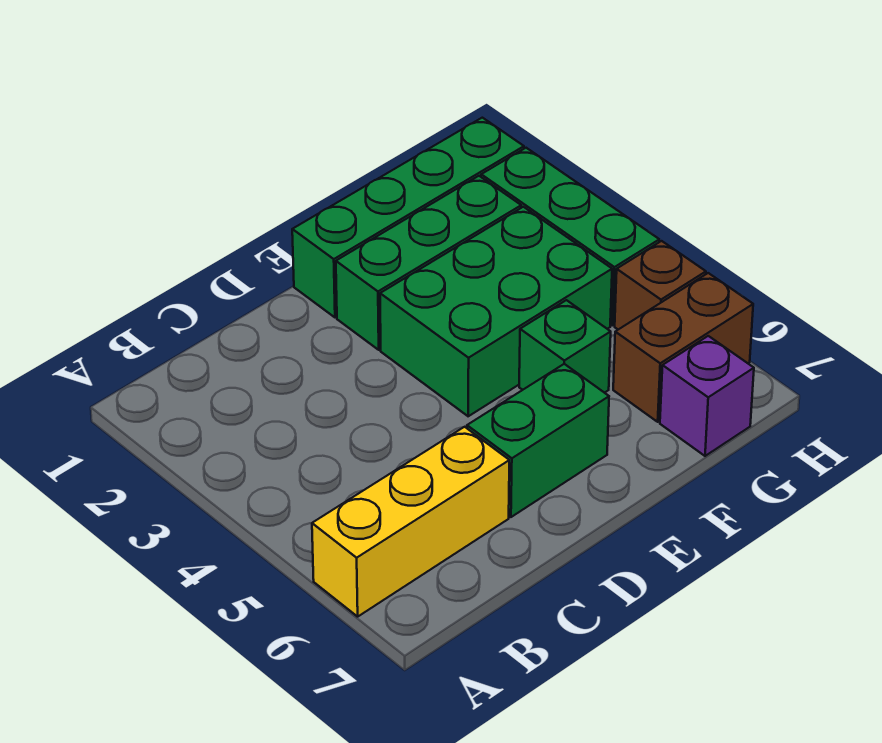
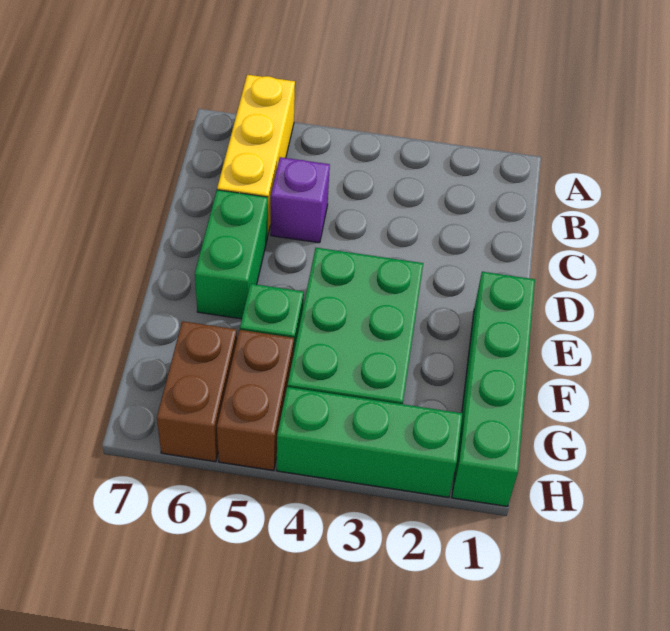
green brick E2:G2 level 1 -> none
purple brick G7 level 1 -> purple brick C5 level 1
brown brick H5 level 1 -> brown brick G5:H5 level 1

